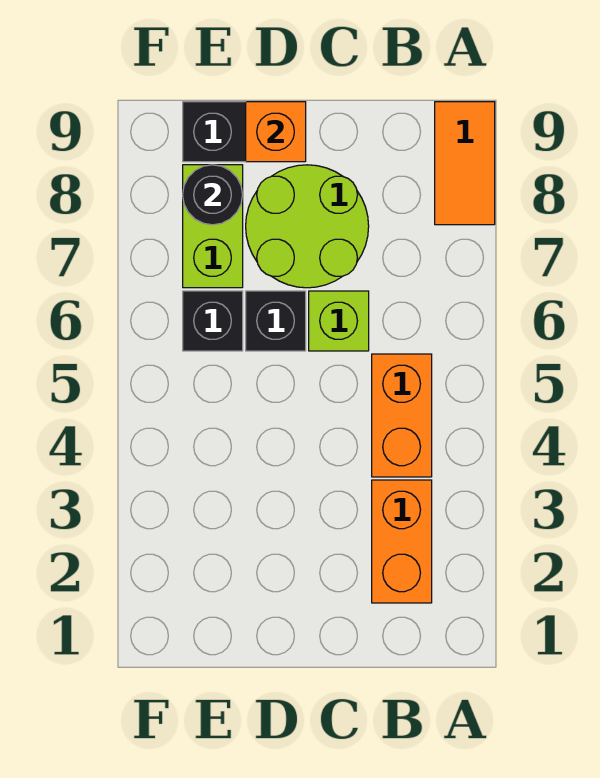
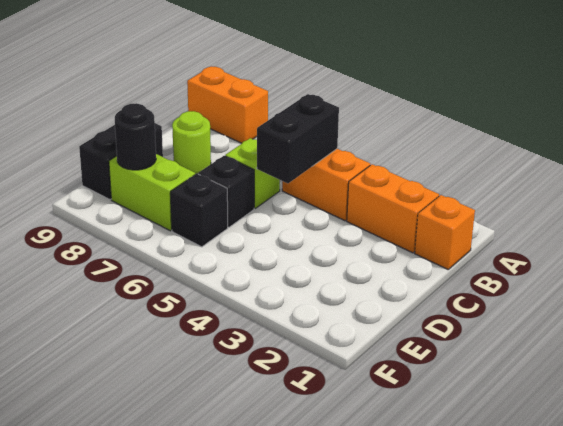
orange tile A8:A9 level 1 -> orange brick A8:A9 level 1
none -> black brick B5:C5 level 2
lime round brick C7:D8 level 1 -> lime round brick C8 level 1
orange brick D9 level 2 -> orange brick B1 level 1

